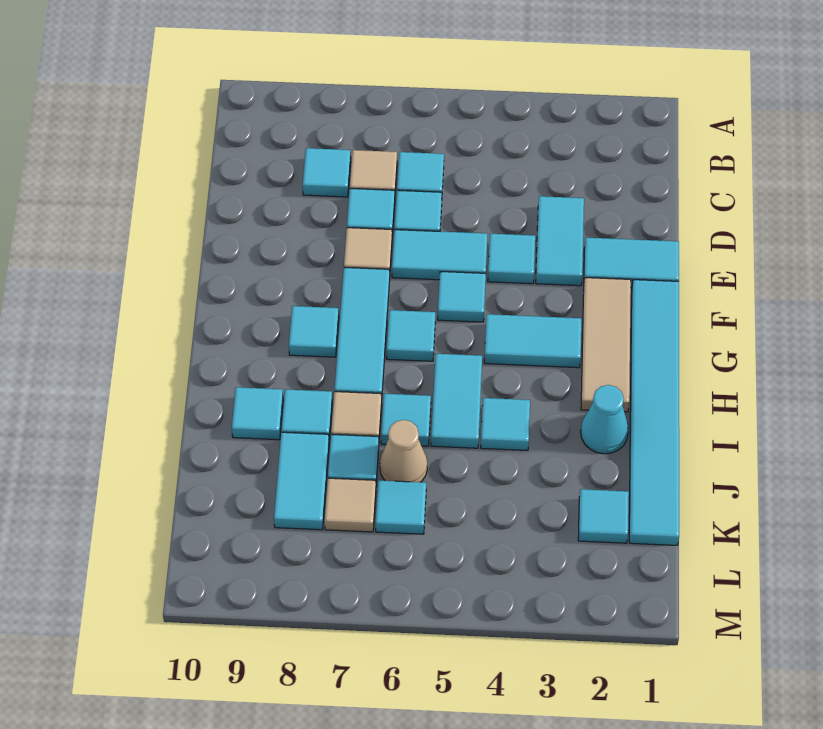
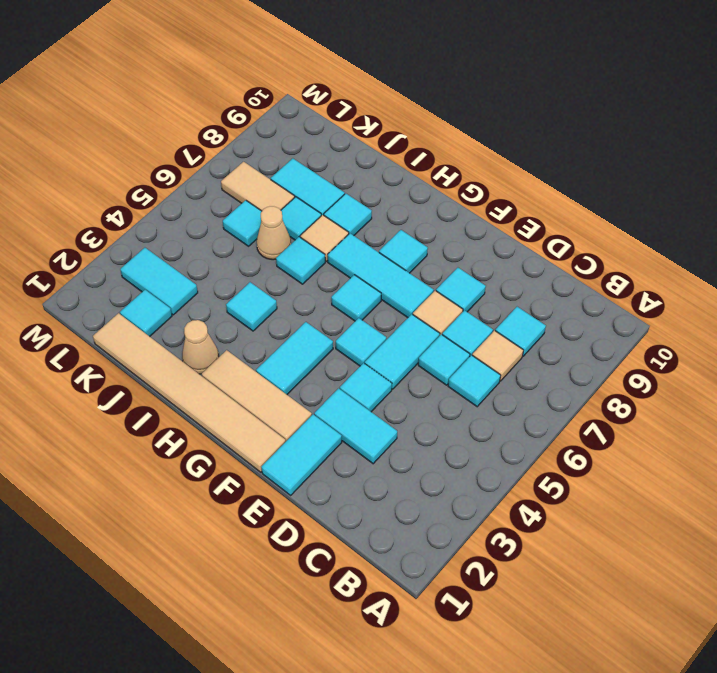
cyan tile F1:K1 level 1 -> tan tile F1:K1 level 1
cyan tile H5:I5 level 1 -> cyan tile K3:L3 level 1
cyan cone I2 level 1 -> tan cone I2 level 1
cyan tile I9 level 1 -> cyan tile E8 level 1
tan tile K7 level 1 -> tan tile K7:L7 level 1

